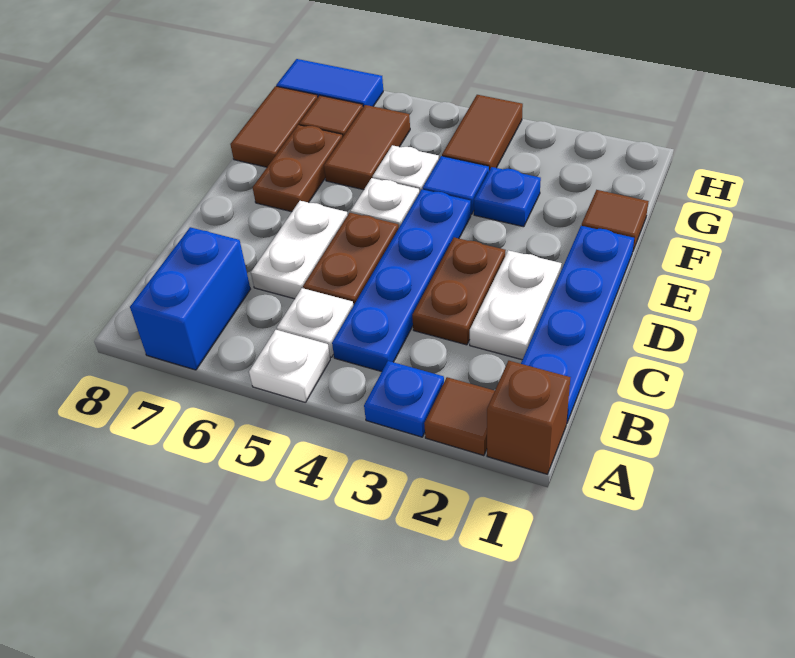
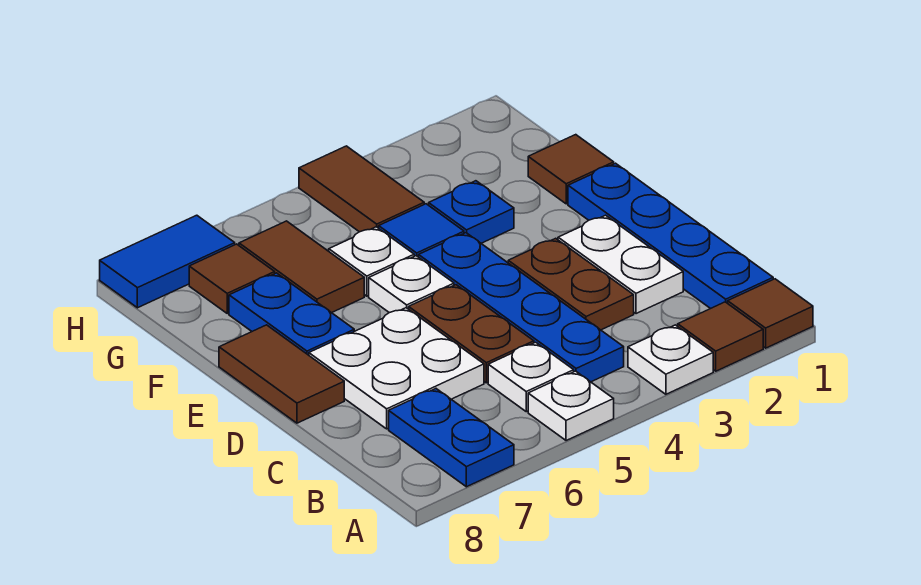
brown brick A1 level 1 -> brown tile A1 level 1
blue plate A3 level 1 -> white plate A3 level 1
blue brick A7:B7 level 1 -> blue plate A7:B7 level 1
white plate C6:D6 level 1 -> white plate C6:D7 level 1
brown plate E7:F7 level 1 -> blue plate E7:F7 level 1
brown tile F8:G8 level 1 -> brown tile D8:E8 level 1

